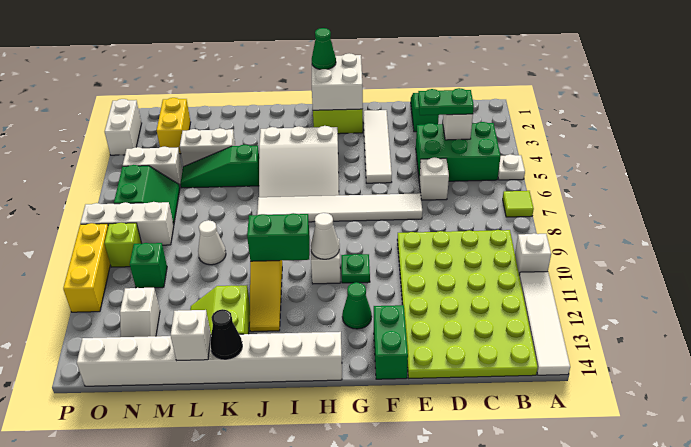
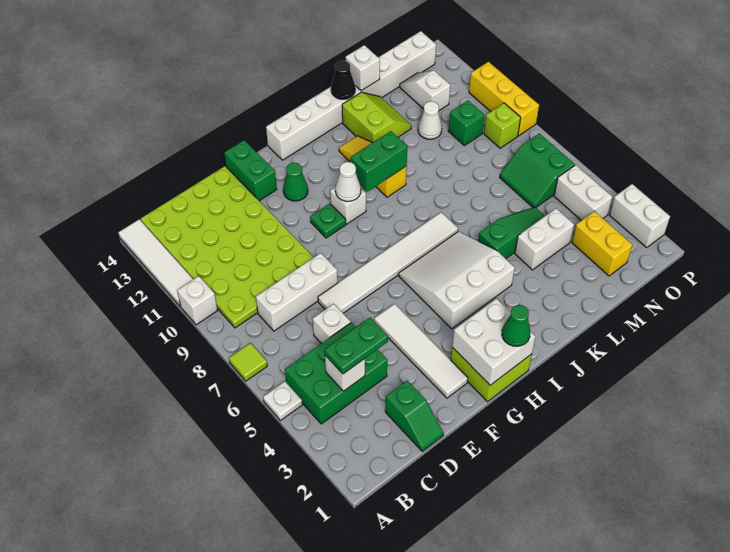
white cone L9 level 1 -> white cone M11 level 1
white brick N5:O5 level 1 -> white brick O4:O5 level 1
white brick N8:P8 level 1 -> white brick C8:E8 level 1

